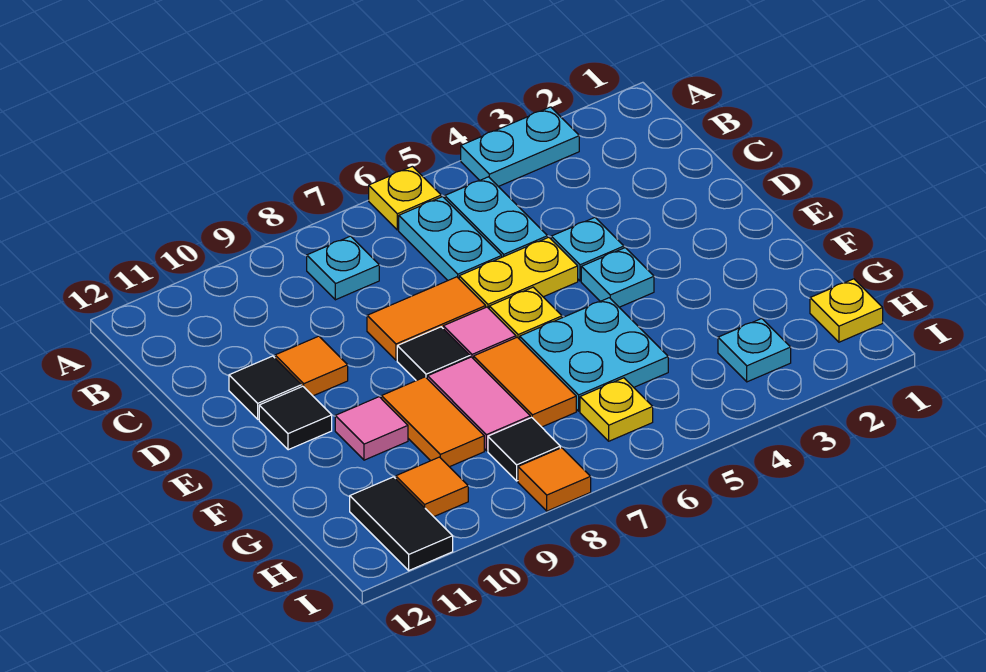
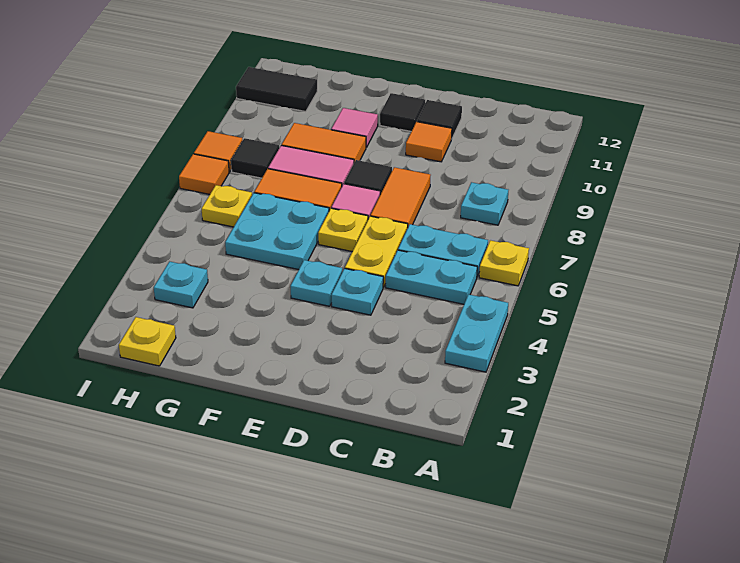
orange tile H10 level 1 -> orange tile I7 level 1

